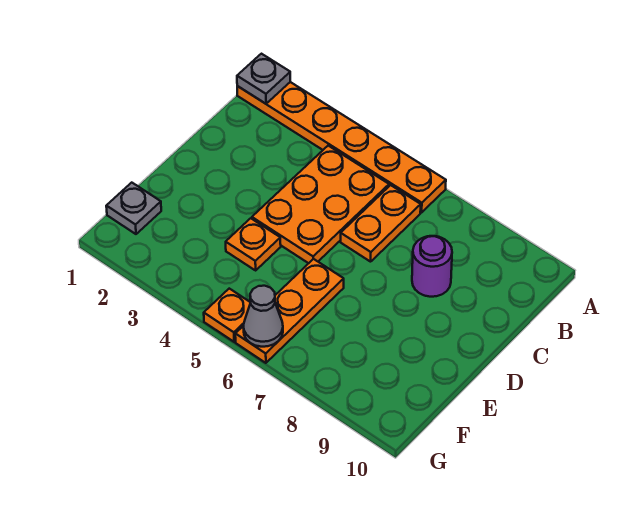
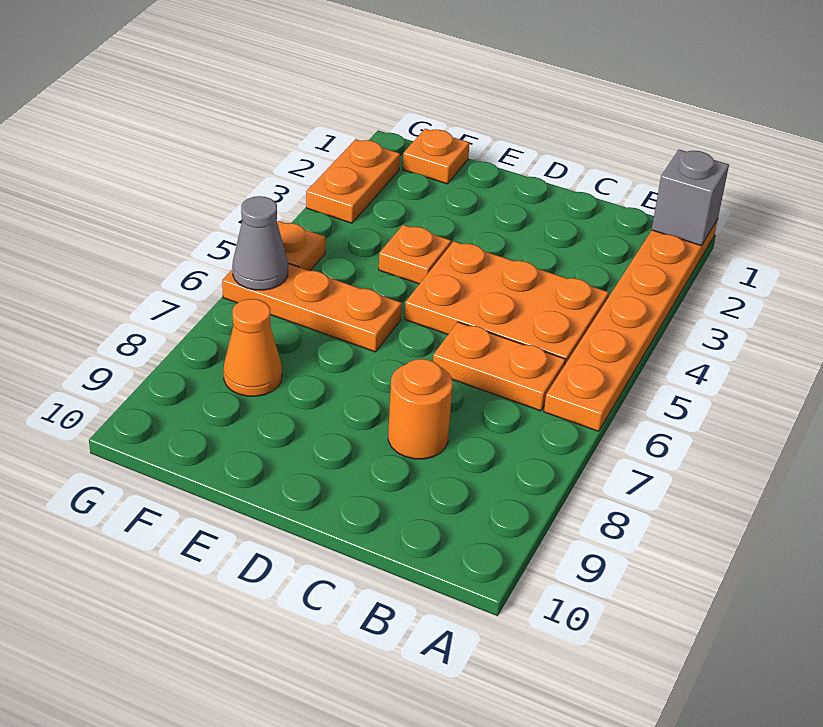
grey plate A1 level 2 -> grey brick A1 level 2
purple round brick C8 level 1 -> orange round brick C8 level 1
grey plate F1 level 1 -> orange plate F1 level 1
none -> orange cone F8 level 1
none -> orange plate G2:G3 level 1

